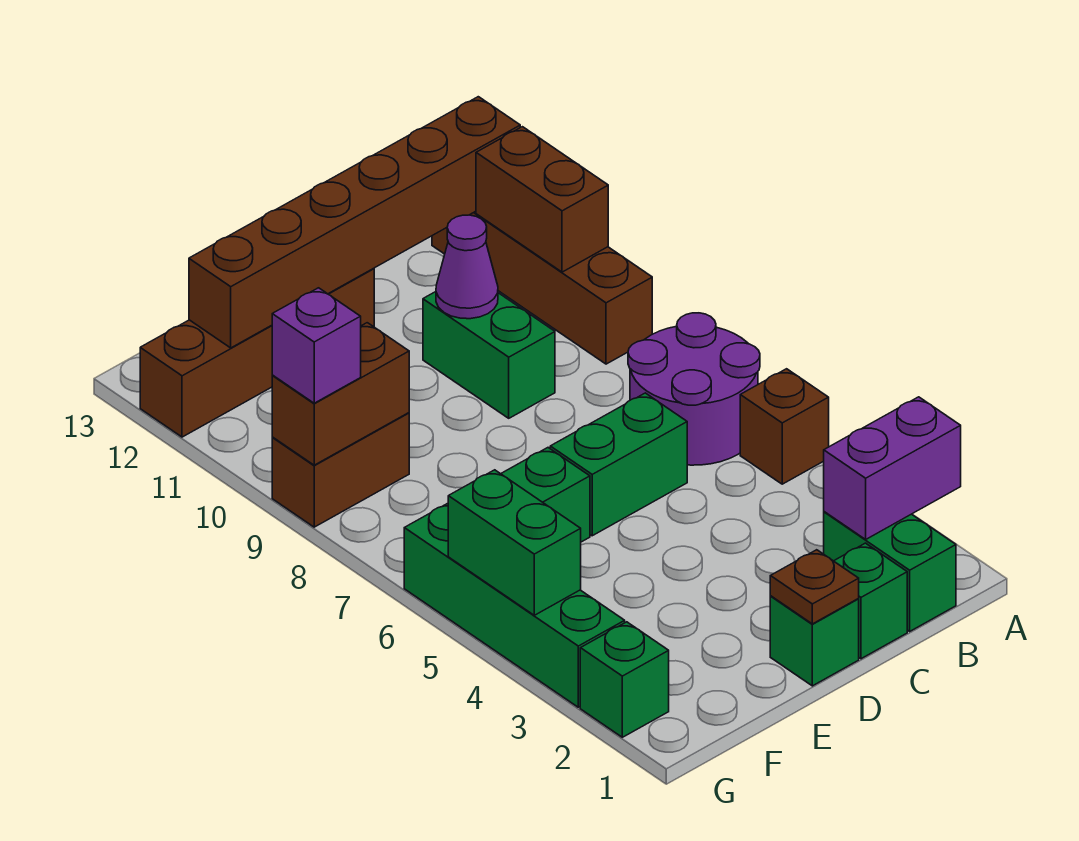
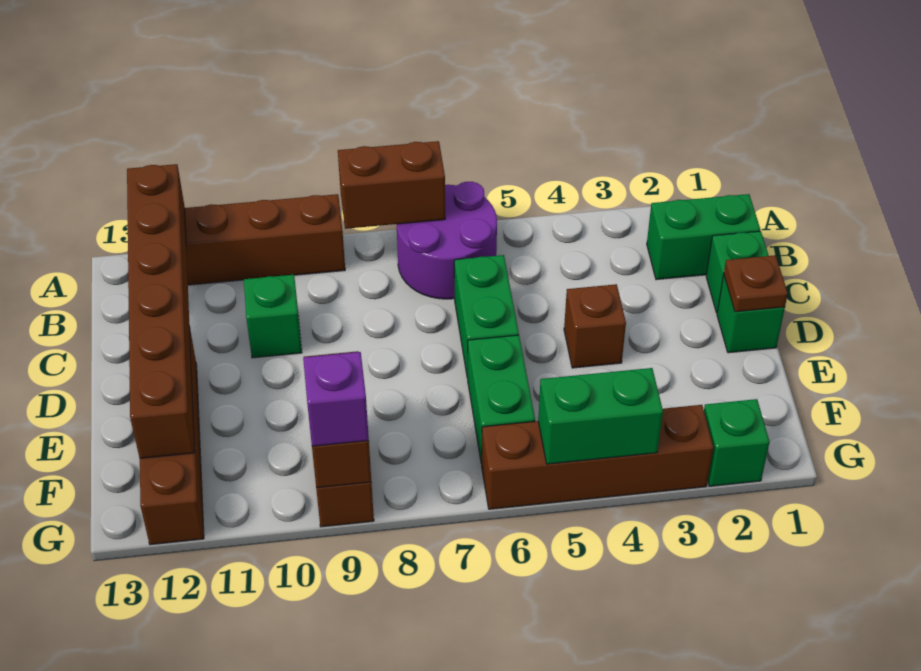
purple brick A2:B2 level 2 -> none
brown brick A5 level 1 -> brown brick D4 level 1
brown brick A10:A11 level 2 -> brown brick A7:A8 level 2
green brick C9:C10 level 1 -> green brick C10 level 1
purple cone C10 level 2 -> none
green brick G3:G6 level 1 -> brown brick G3:G6 level 1

